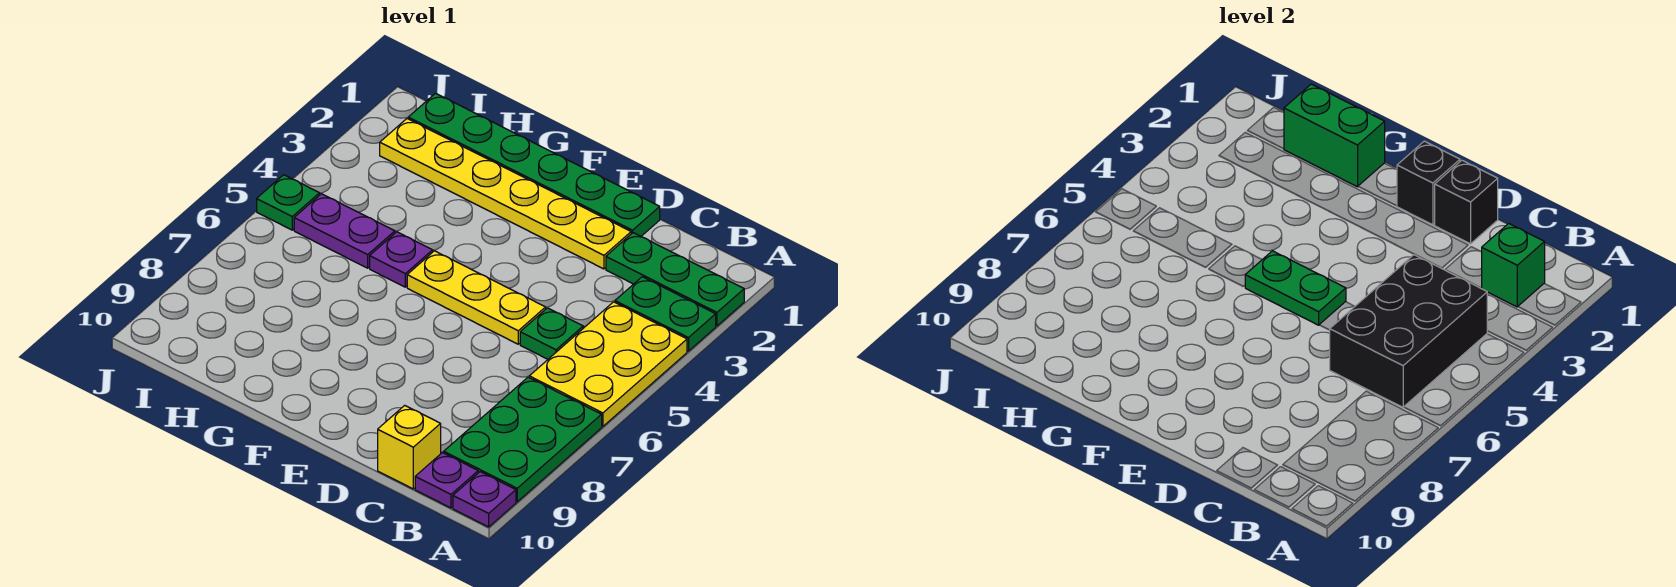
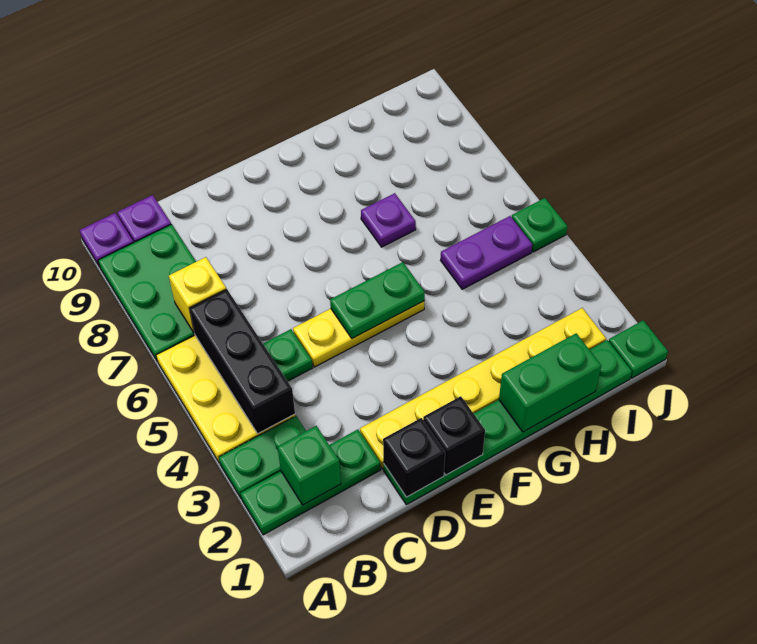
black brick B4:C6 level 2 -> black brick B4:B6 level 2
yellow brick C10 level 1 -> yellow brick B7 level 2
purple plate G5 level 1 -> purple plate G7 level 1
none -> green plate J1 level 1

